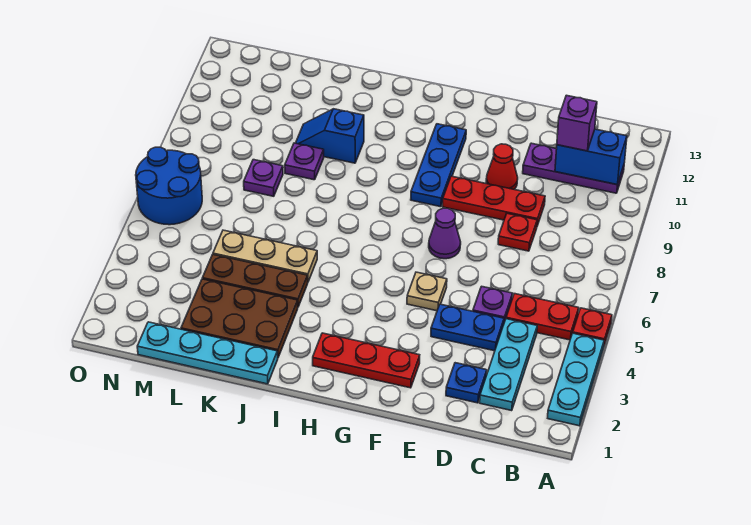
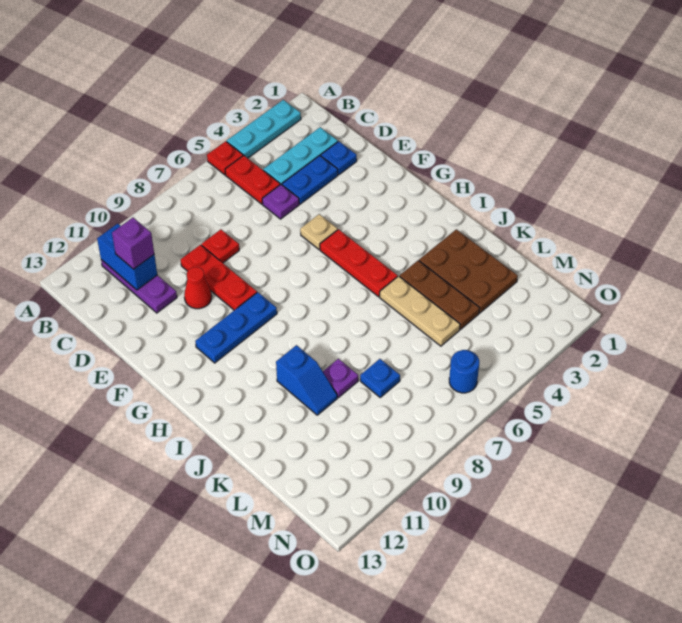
blue plate D4:E4 level 1 -> blue plate D3:D4 level 1
red plate F2:H2 level 1 -> red plate G5:I5 level 1
purple cone F7 level 1 -> none
cyan plate J1:M1 level 1 -> none
purple plate L8 level 1 -> blue plate L8 level 1
blue round brick N6:O7 level 1 -> blue round brick N6 level 1

